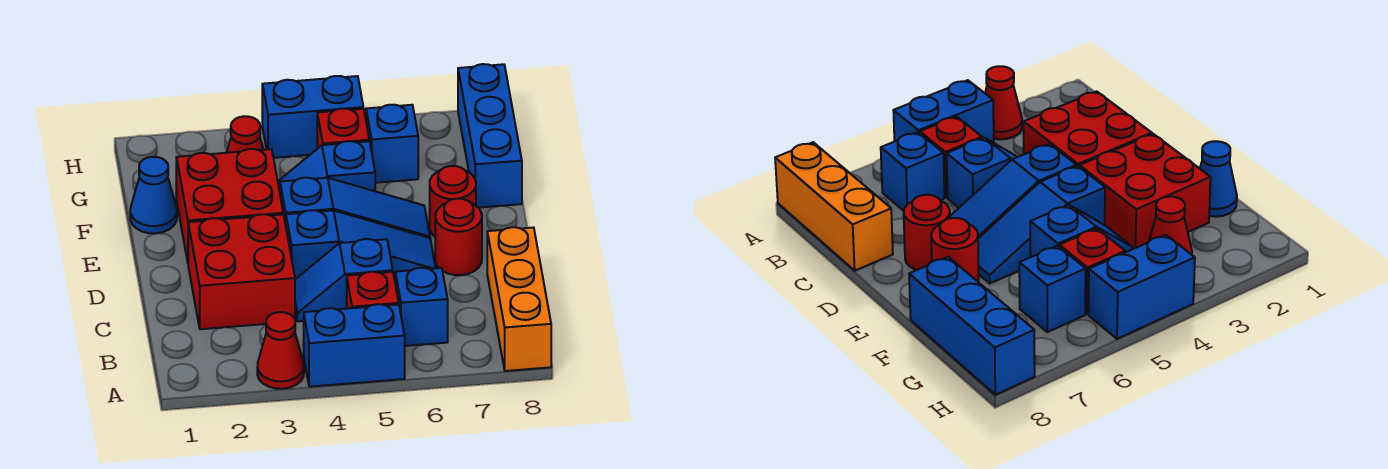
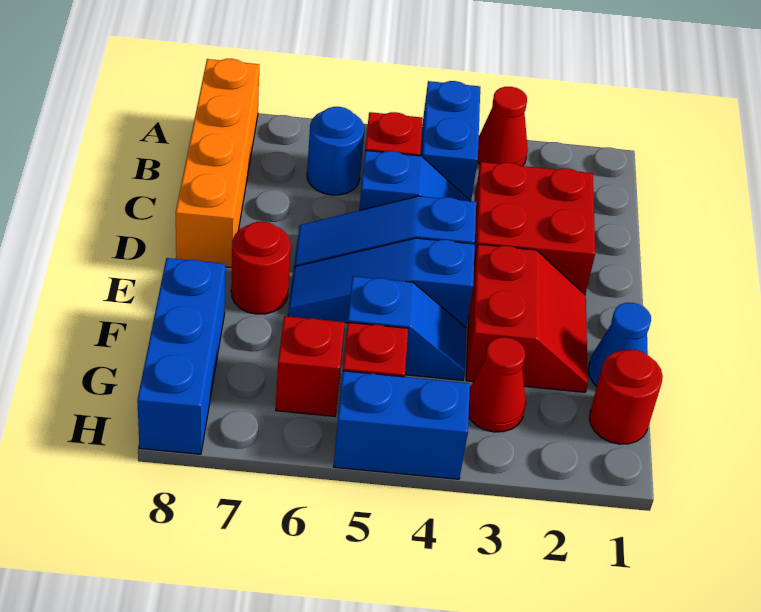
blue brick A4:A5 level 1 -> blue brick A4:B4 level 1
orange brick A8:C8 level 1 -> orange brick A8:D8 level 1
blue brick B6 level 1 -> blue round brick B6 level 1
red round brick D7 level 1 -> red round brick G1 level 1
red brick E2:F3 level 1 -> red slope E2:F3 level 1 top 3
blue brick G6 level 1 -> red brick G6 level 1

